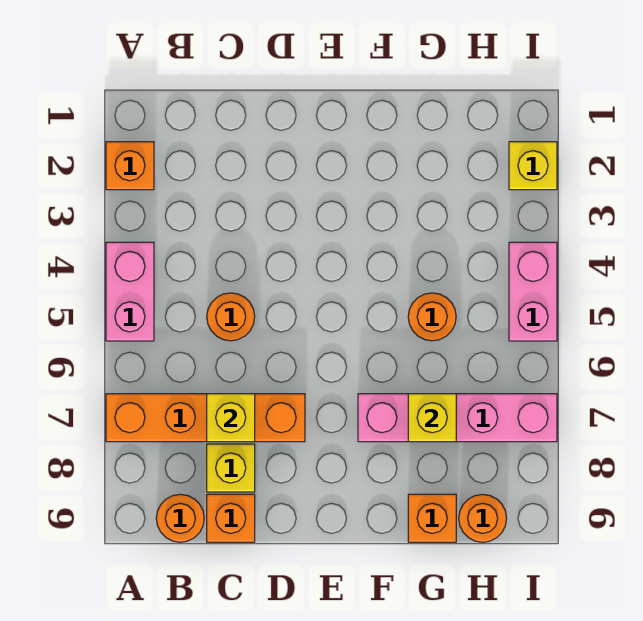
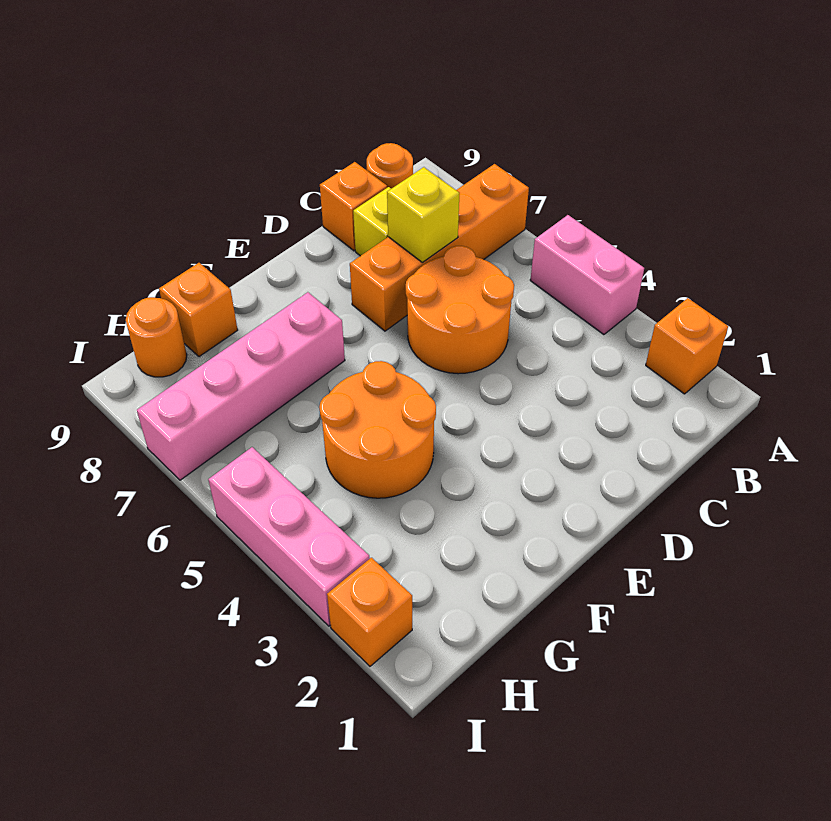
orange round brick C5 level 1 -> orange round brick C5:D6 level 1
orange round brick G5 level 1 -> orange round brick F4:G5 level 1
yellow brick G7 level 2 -> none
yellow brick I2 level 1 -> orange brick I2 level 1
pink brick I4:I5 level 1 -> pink brick I3:I5 level 1

